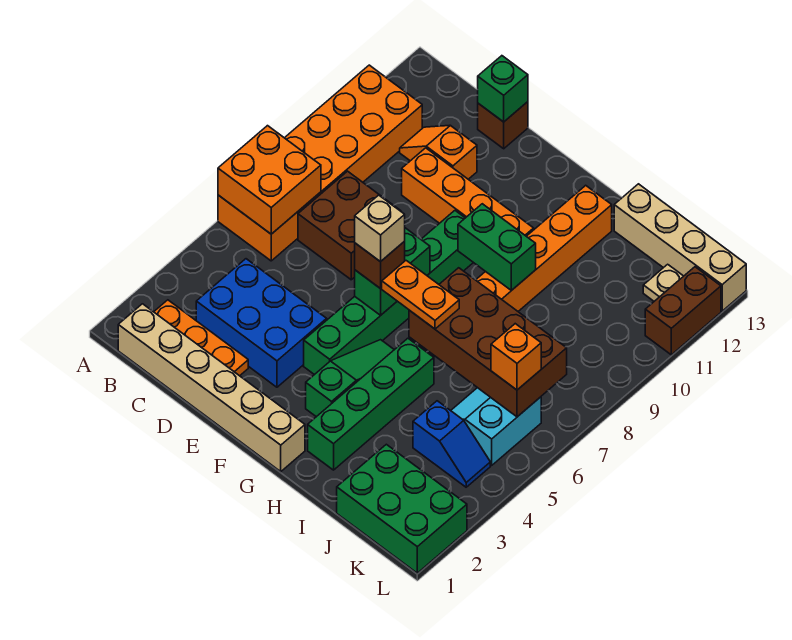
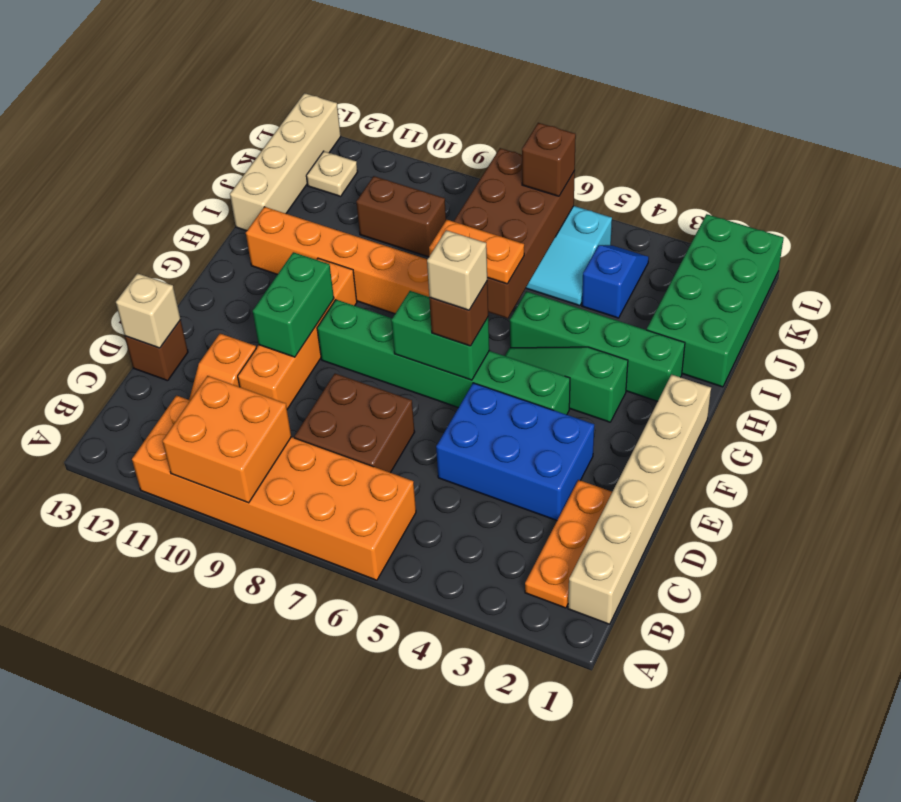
orange brick A6:B7 level 2 -> orange brick A9:B10 level 2
blue brick C3:E4 level 1 -> blue brick D3:E5 level 1
green brick D13 level 2 -> tan brick D13 level 2
orange plate G6:H6 level 3 -> orange plate H6:H7 level 3
green brick G9:H9 level 2 -> green brick E10:F10 level 2
green brick J1:L2 level 1 -> green brick I1:L2 level 1
orange brick K6 level 3 -> brown brick K6 level 3
brown brick L11:L12 level 1 -> brown brick J9:J10 level 1

